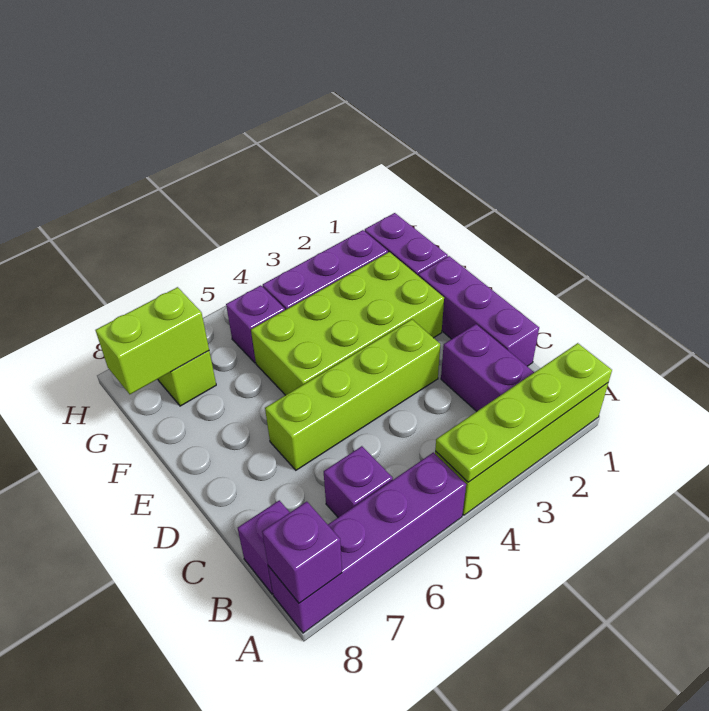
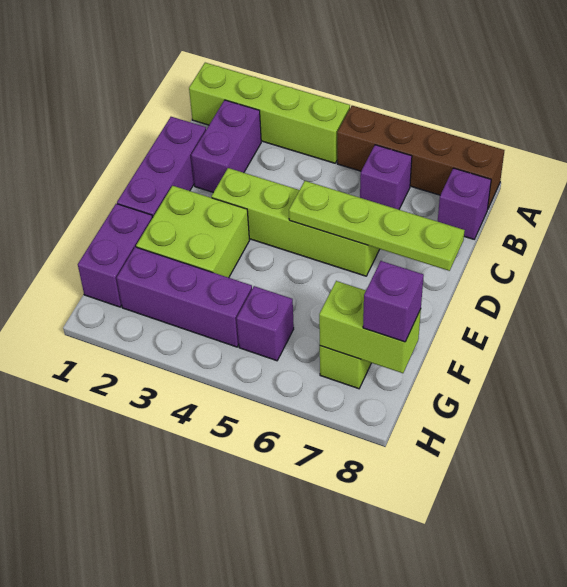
lime plate A1:A4 level 2 -> lime plate D5:D8 level 2
purple brick A5:A8 level 1 -> brown brick A5:A8 level 1
purple brick A8 level 2 -> purple brick G8 level 3
lime brick E2:F5 level 1 -> lime brick E2:F3 level 1

